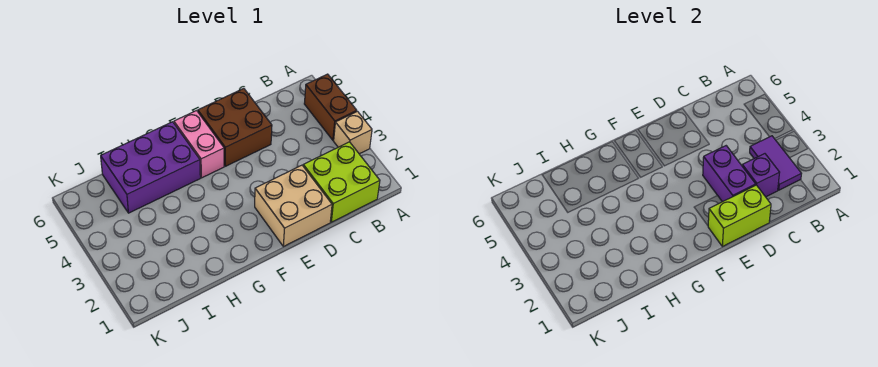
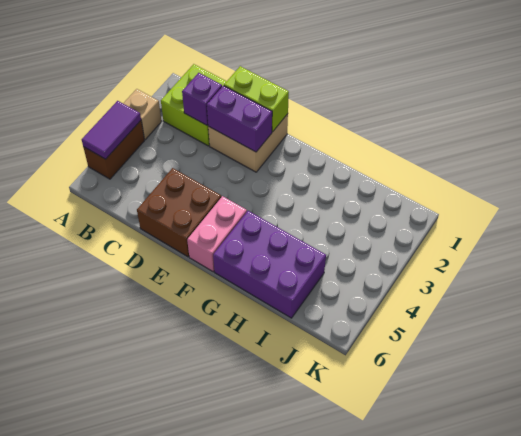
purple tile B2:B3 level 2 -> purple tile A4:A5 level 2
purple brick D2:D3 level 2 -> purple brick D2:E2 level 2

